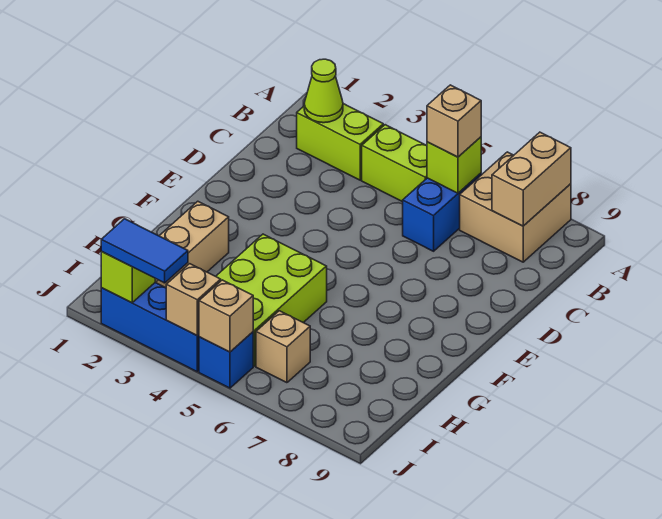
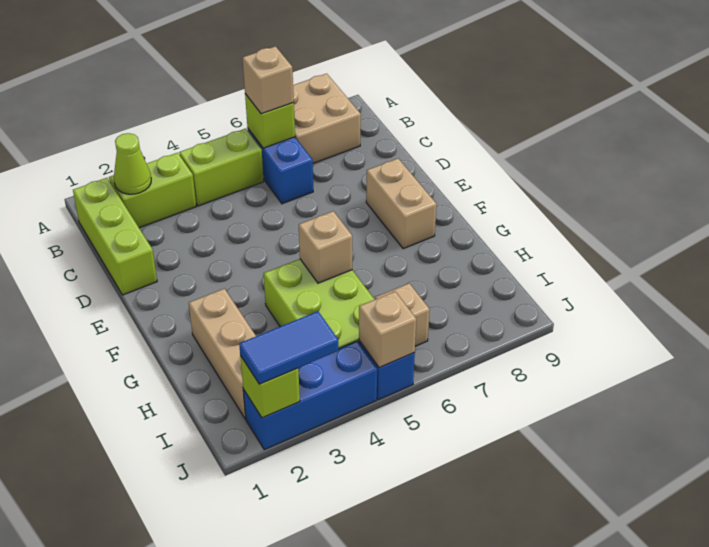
tan brick A8:B8 level 2 -> tan brick E8:F8 level 1
none -> lime brick B1:D1 level 1
tan brick J4 level 2 -> tan brick G5 level 2

